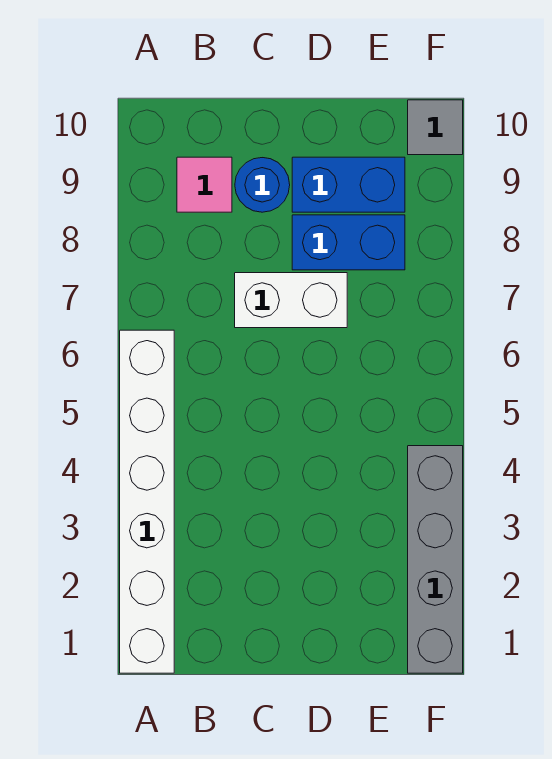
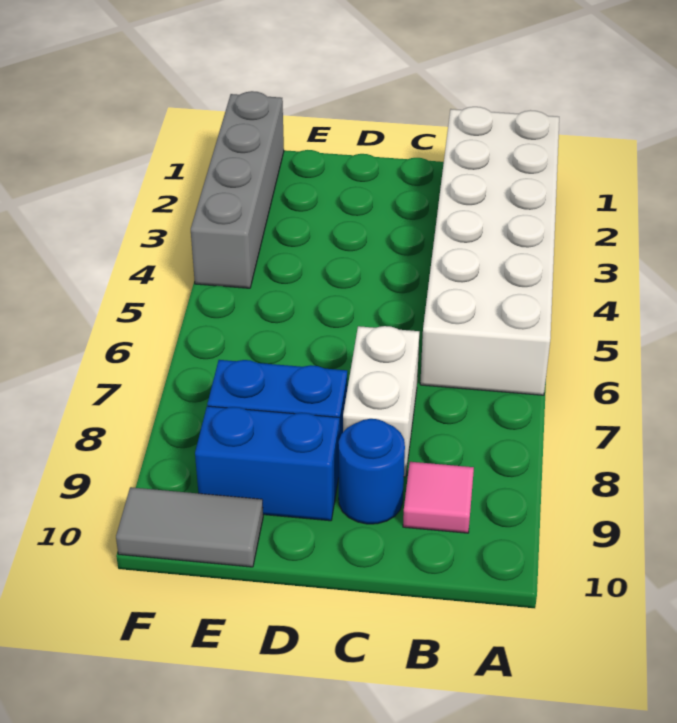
white brick A1:A6 level 1 -> white brick A1:B6 level 1
white brick C7:D7 level 1 -> white brick C7:C8 level 1
grey tile F10 level 1 -> grey tile E10:F10 level 1

